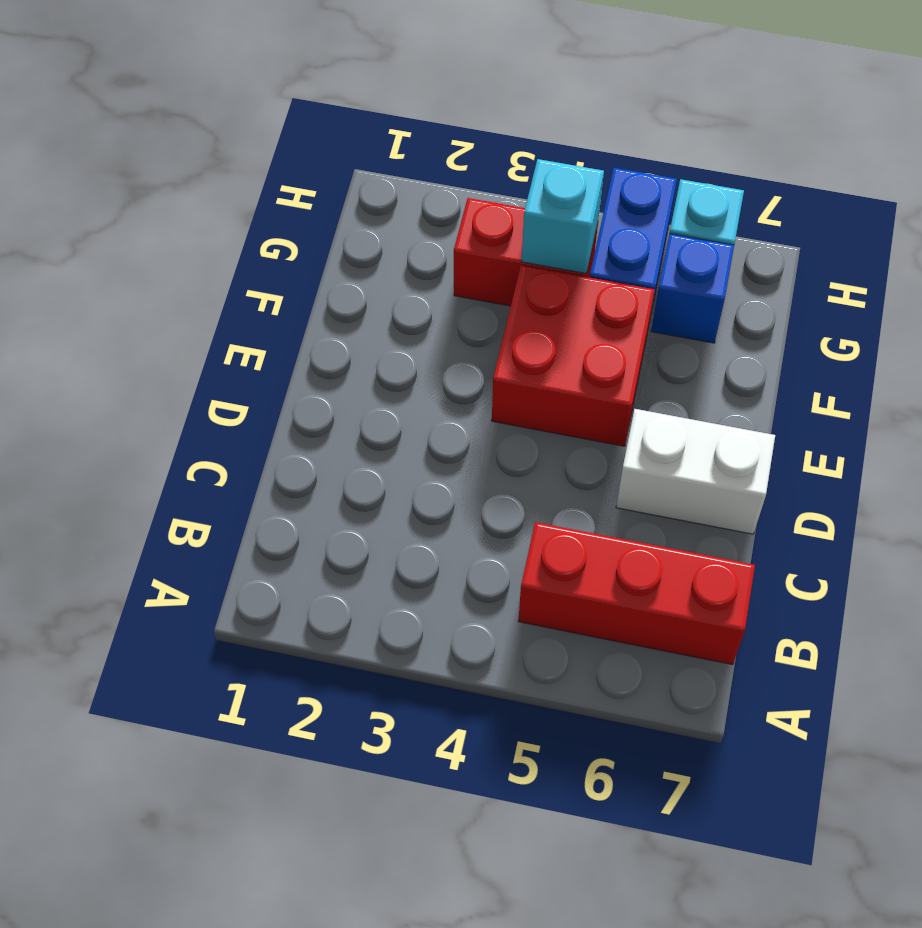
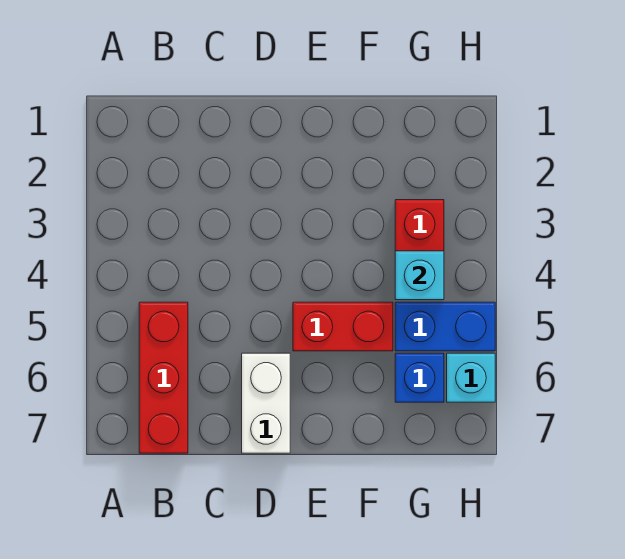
red brick E4:F5 level 1 -> red brick E5:F5 level 1

